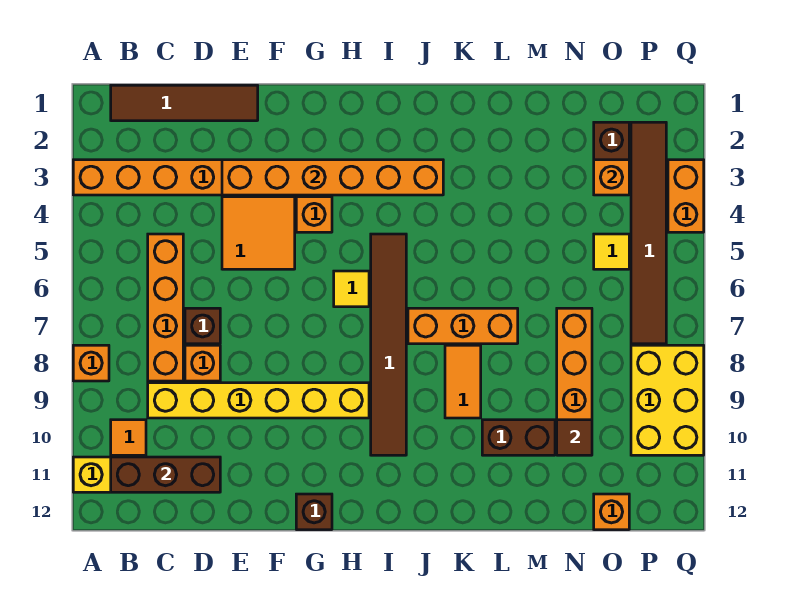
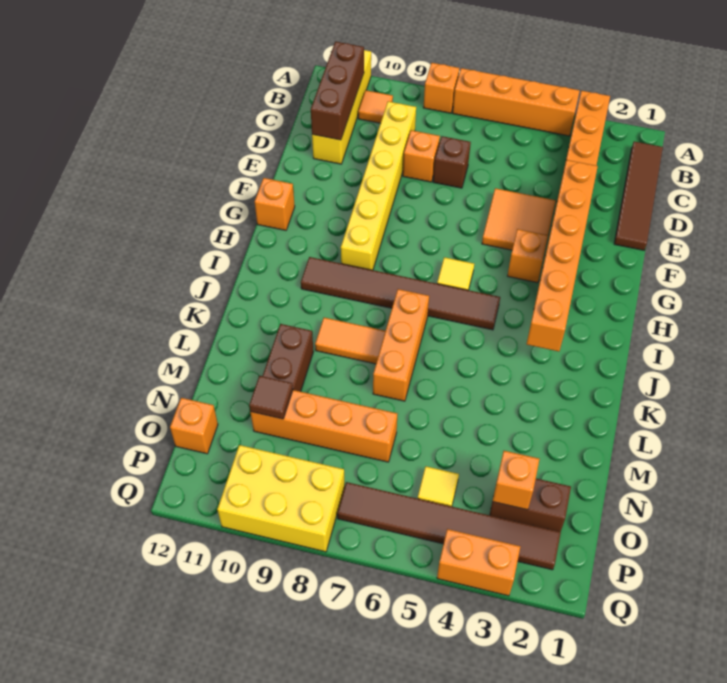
orange brick C5:C8 level 1 -> orange brick A4:A7 level 1
brown brick G12 level 1 -> orange brick G12 level 1

